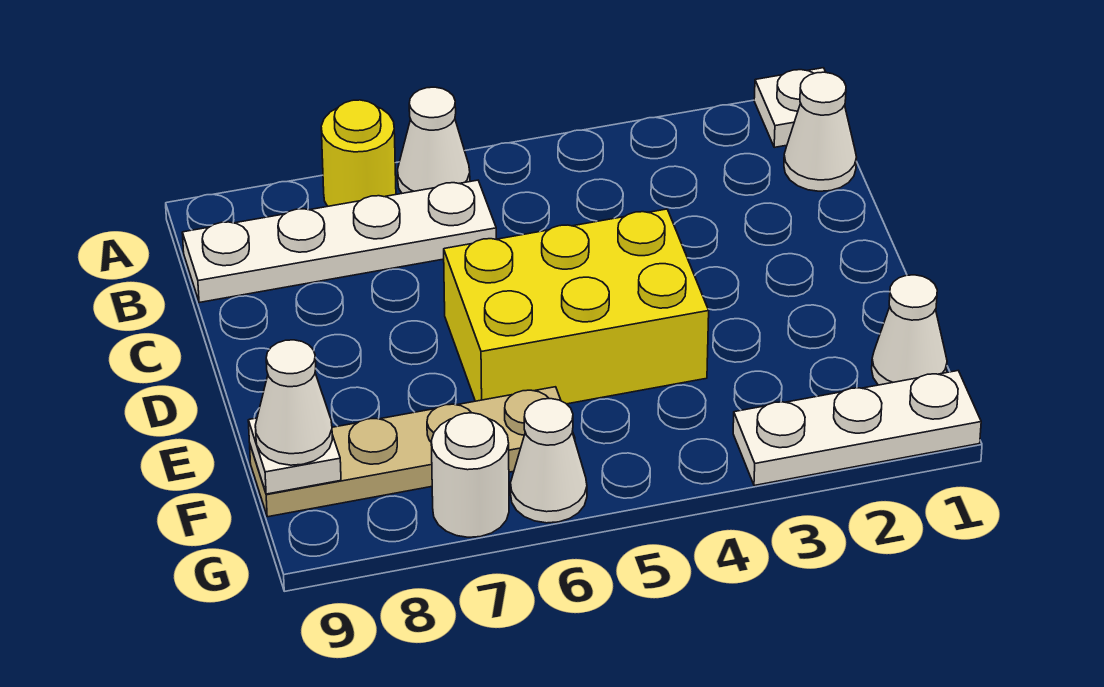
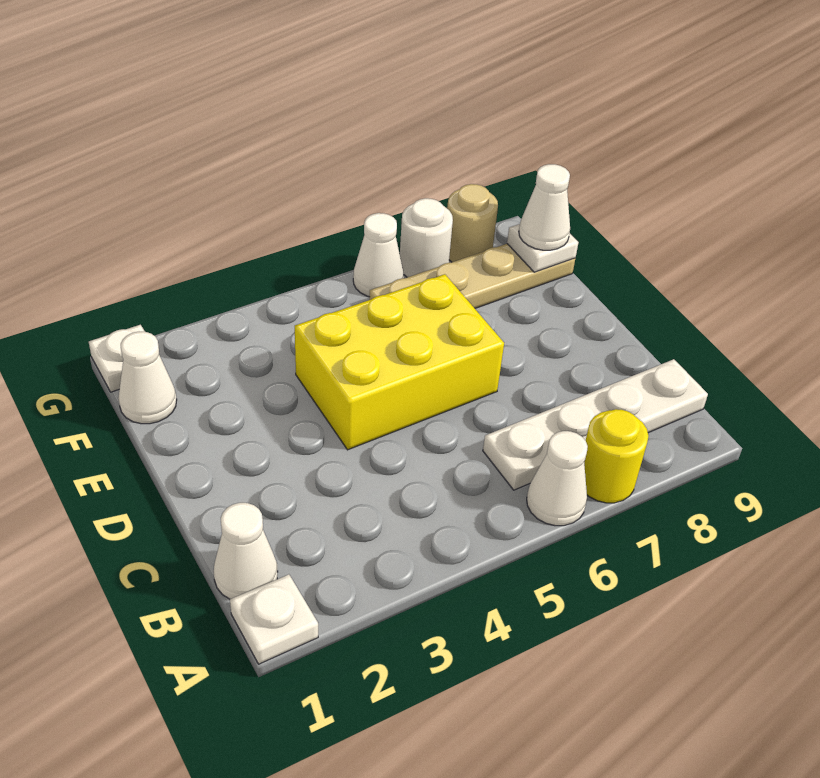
white plate G1:G3 level 1 -> white plate G1 level 1
none -> tan round brick G8 level 1

